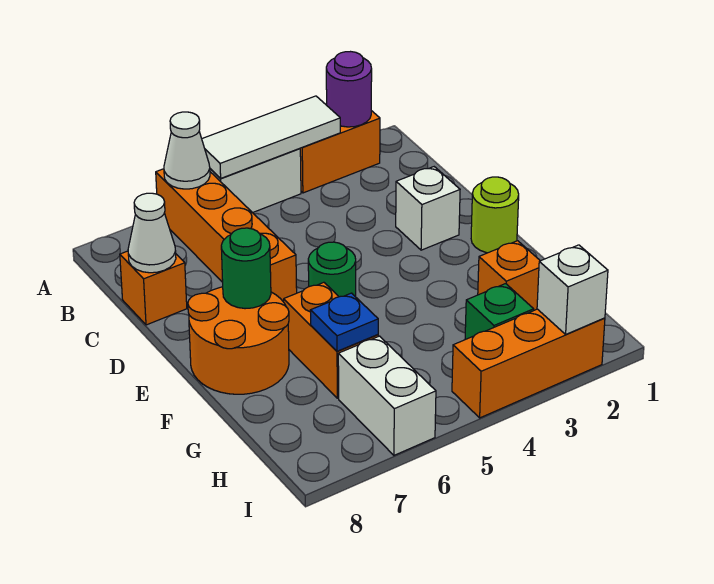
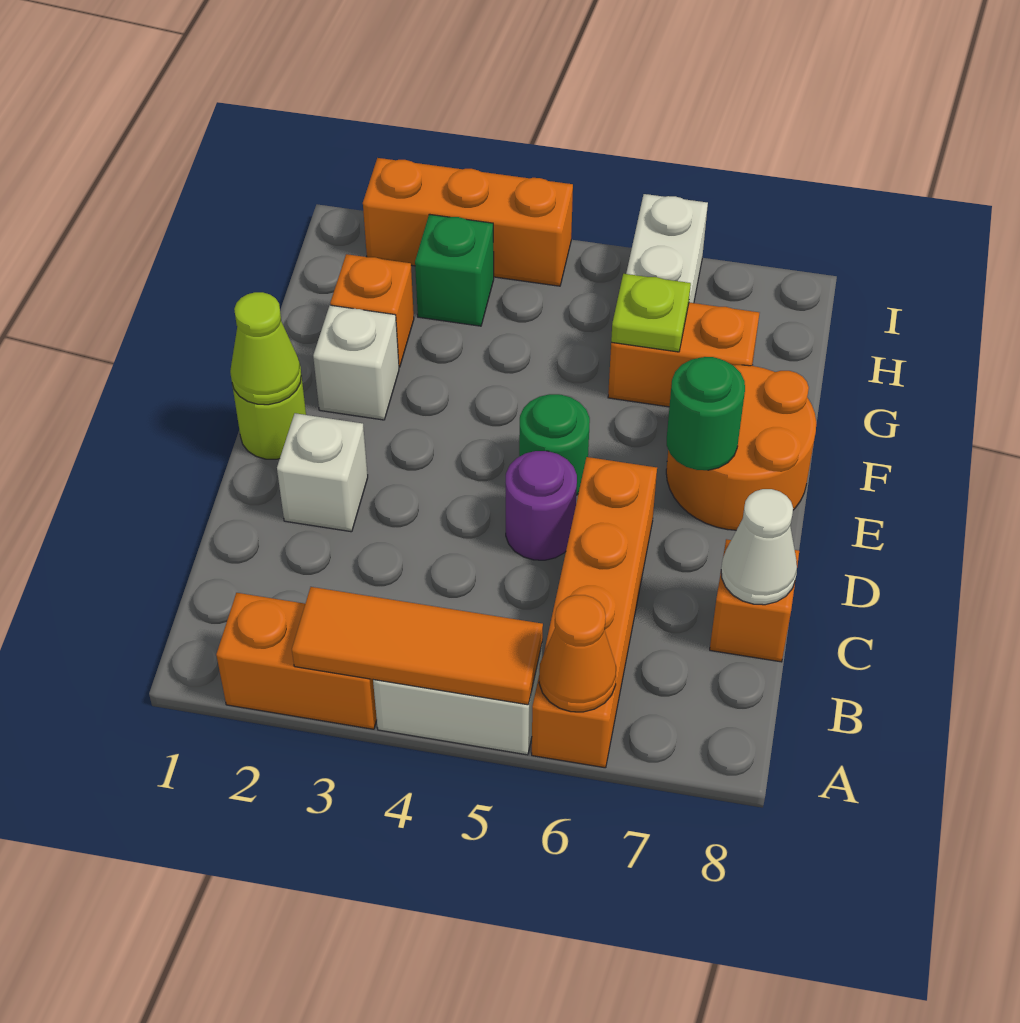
purple round brick A2 level 2 -> purple round brick D5 level 1
white tile A3:A5 level 2 -> orange tile A3:A5 level 2
white cone A6 level 2 -> orange cone A6 level 2
none -> lime cone E1 level 2
orange brick F6:G6 level 1 -> orange brick G6:G7 level 1
blue plate G6 level 2 -> lime plate G6 level 2
white brick I2 level 2 -> white brick F2 level 1

